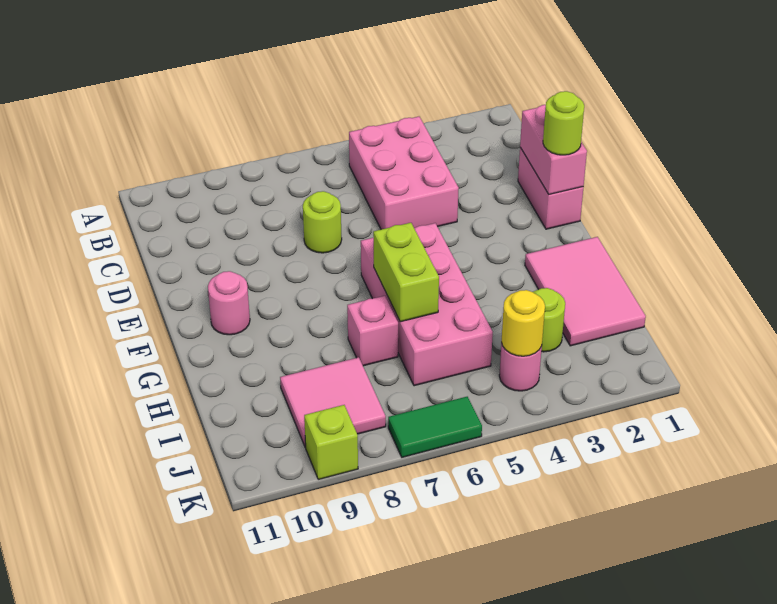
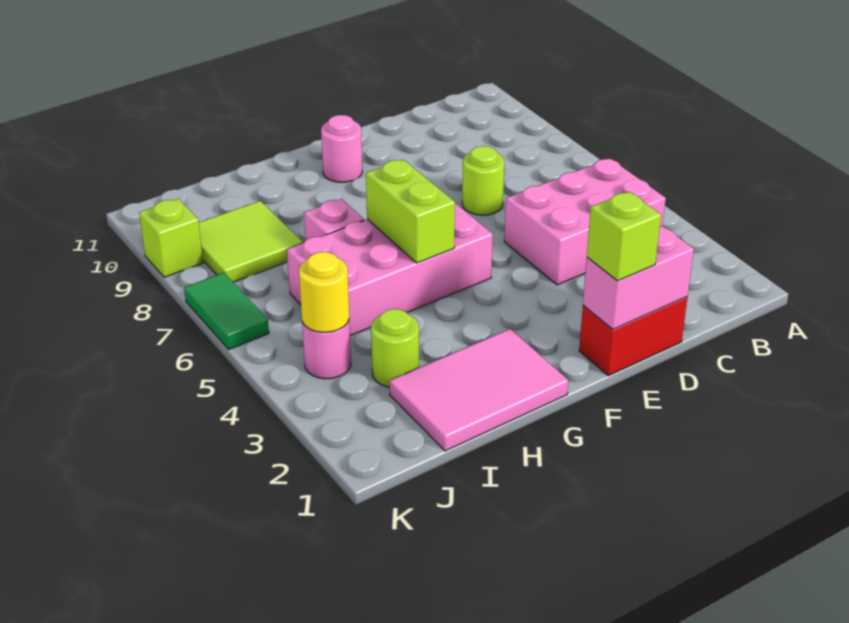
pink brick D1:E1 level 1 -> red brick D1:E1 level 1
lime round brick E1 level 3 -> lime brick E1 level 3
lime brick G6:H6 level 2 -> lime brick G5:G6 level 2
pink tile I8:J9 level 1 -> lime tile I8:J9 level 1

